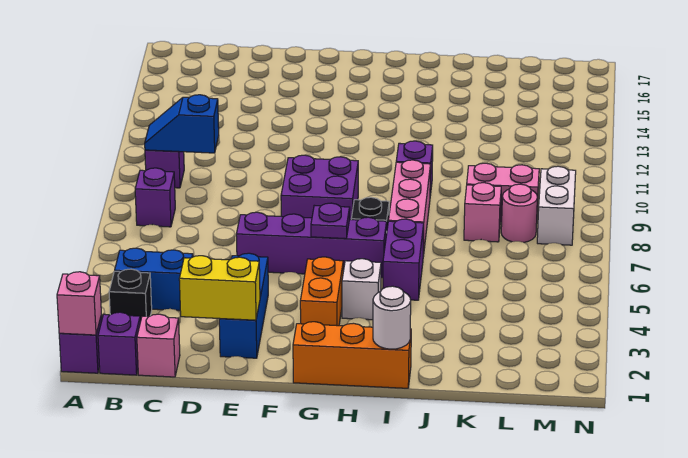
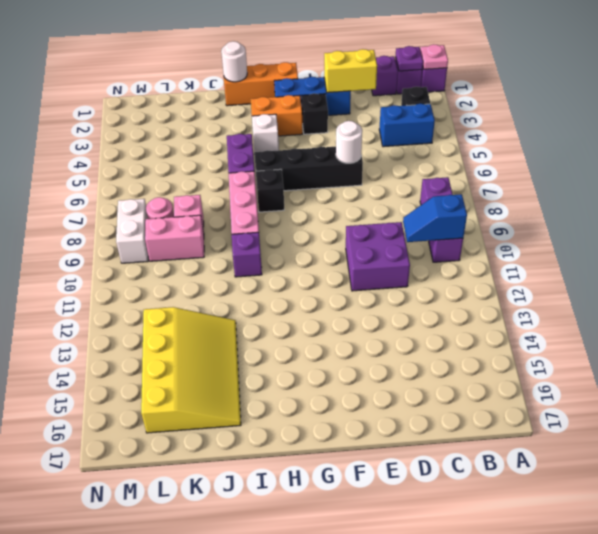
pink brick A1 level 2 -> pink plate A1 level 2
blue slope B10:C10 level 2 top C -> blue slope B10:C10 level 2 top B
pink brick C1 level 1 -> purple brick C1 level 1
blue brick E2:E4 level 1 -> blue brick E2:G2 level 1
purple brick E6:H6 level 1 -> black brick E6:H6 level 1
none -> white round brick E6 level 2
none -> black brick F3 level 1
purple brick F8:G9 level 1 -> purple brick D10:E11 level 1
orange brick G3:G4 level 1 -> orange brick G3:H3 level 1
purple plate G6 level 2 -> purple plate B1 level 2
none -> yellow slope J13:L16 level 1 top L

